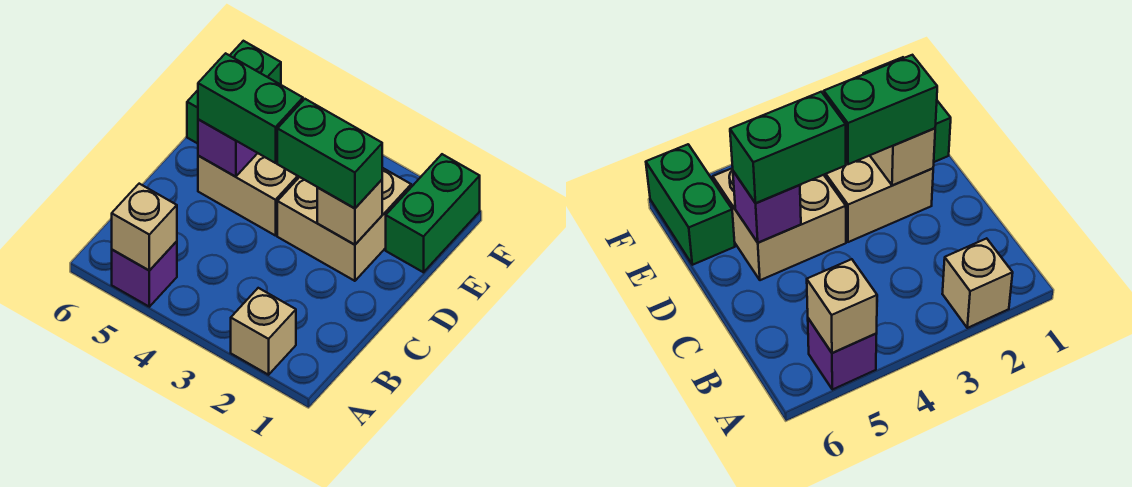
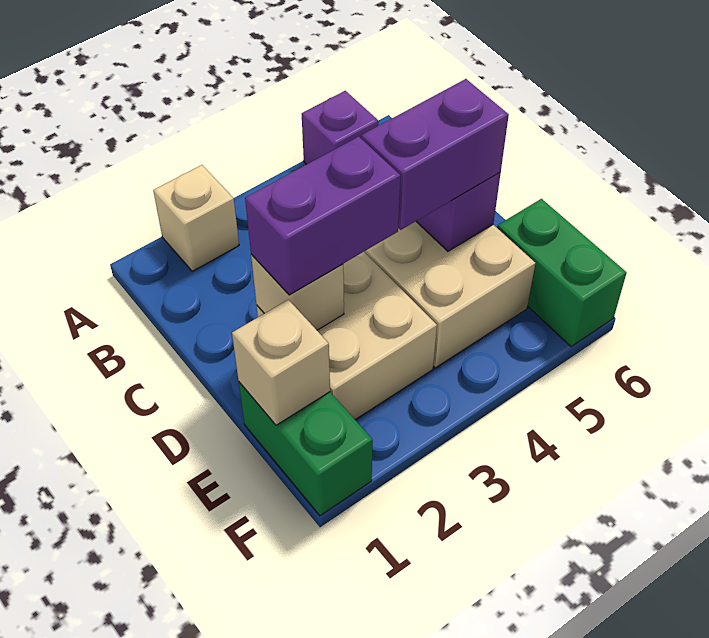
tan brick A5 level 2 -> tan brick E1 level 2
green brick D2:D3 level 3 -> purple brick D2:D3 level 3
green brick D4:D5 level 3 -> purple brick D4:D5 level 3

